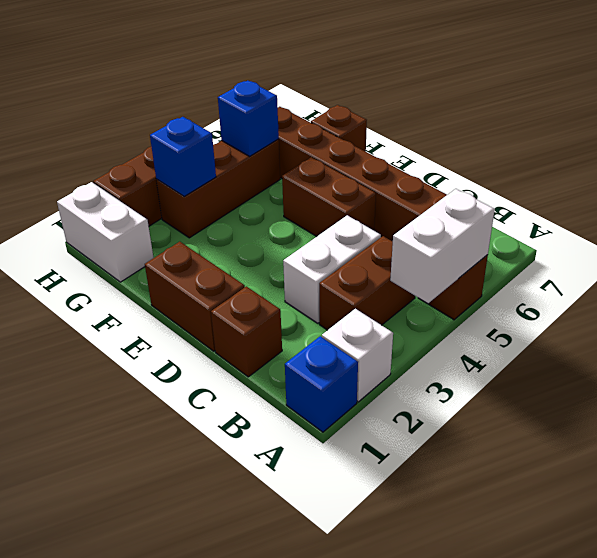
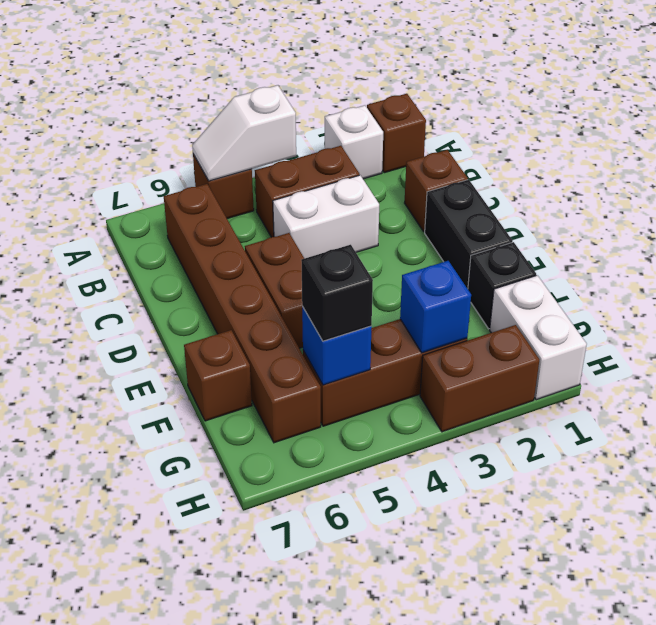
blue brick A1 level 1 -> brown brick A1 level 1
white brick A4:A5 level 2 -> white slope A4:A5 level 2 top 4
brown brick D1:E1 level 1 -> black brick D1:E1 level 1
none -> black brick F1 level 1
none -> black brick G5 level 3

